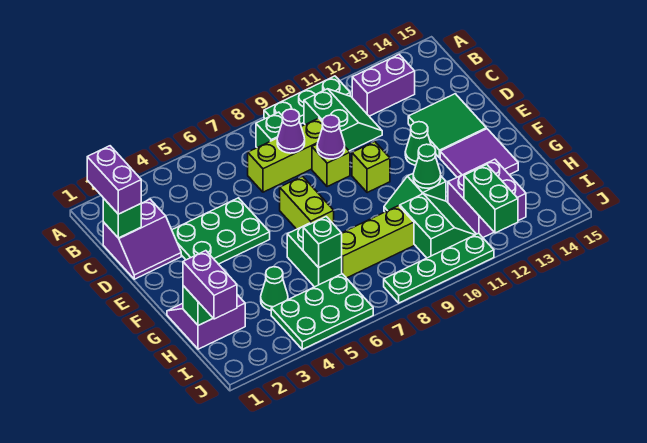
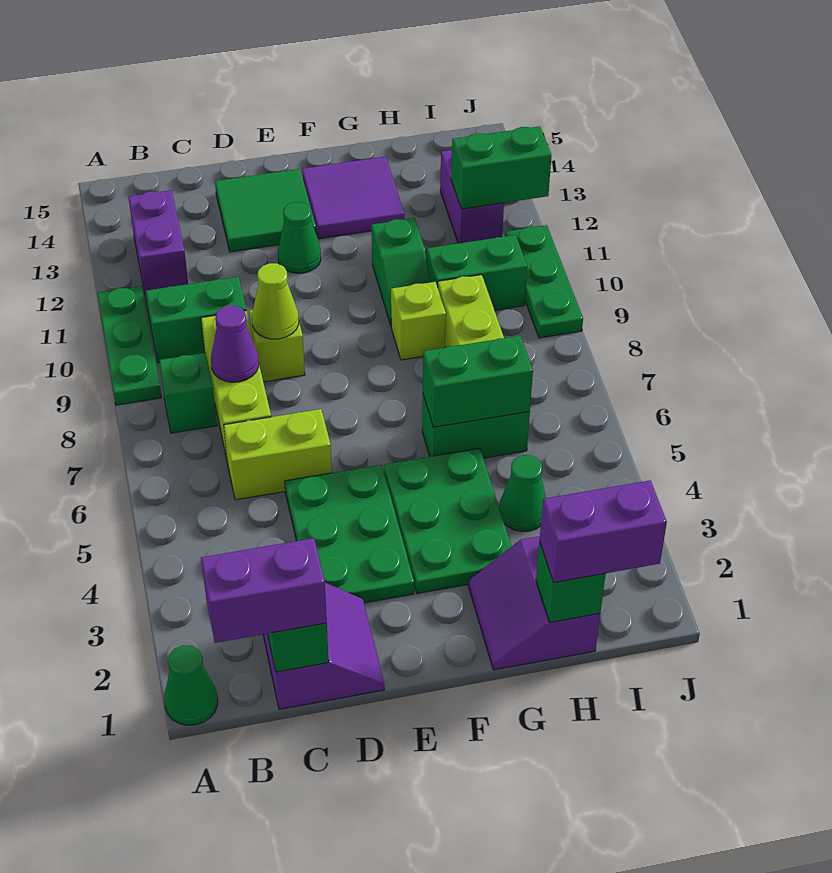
purple cone D9 level 2 -> lime cone D9 level 2
lime brick E7:F7 level 1 -> lime brick C6:D6 level 1
lime brick E10 level 1 -> lime brick G9 level 1
green cone G11 level 2 -> green cone A1 level 1
green brick H6 level 2 -> green brick G6:H6 level 2
purple brick H12:I13 level 1 -> purple brick I12:I13 level 1
green plate I4:J6 level 1 -> green plate F3:G5 level 1
green plate J8:J11 level 1 -> green plate J9:J11 level 1

